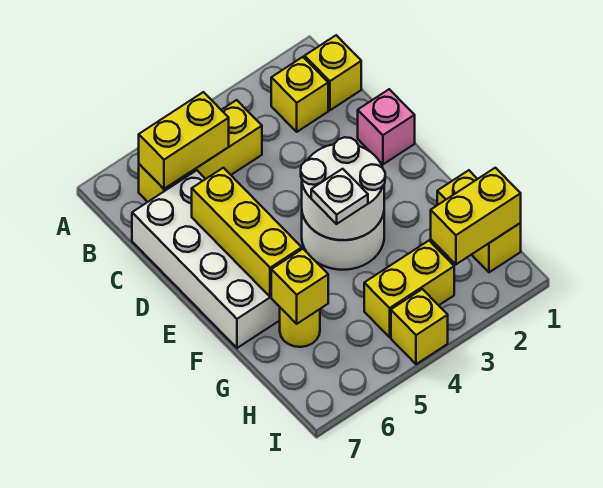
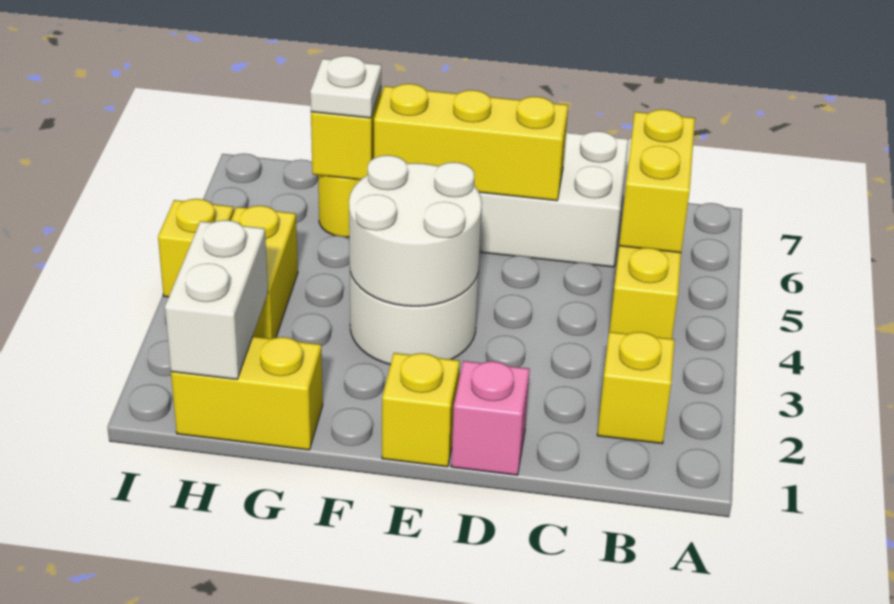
yellow brick B1 level 1 -> yellow brick E1 level 1
white plate F4 level 3 -> white plate G6 level 3
yellow brick H1:H2 level 2 -> white brick H1:H2 level 2

